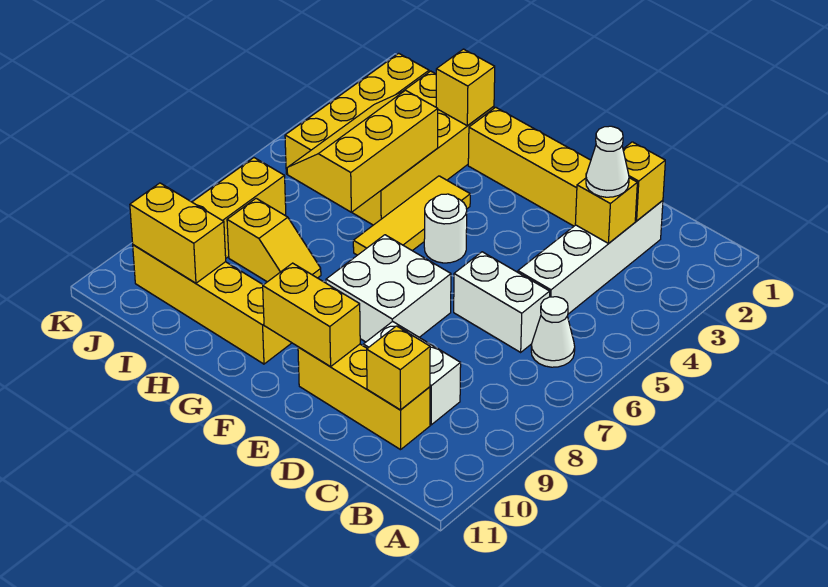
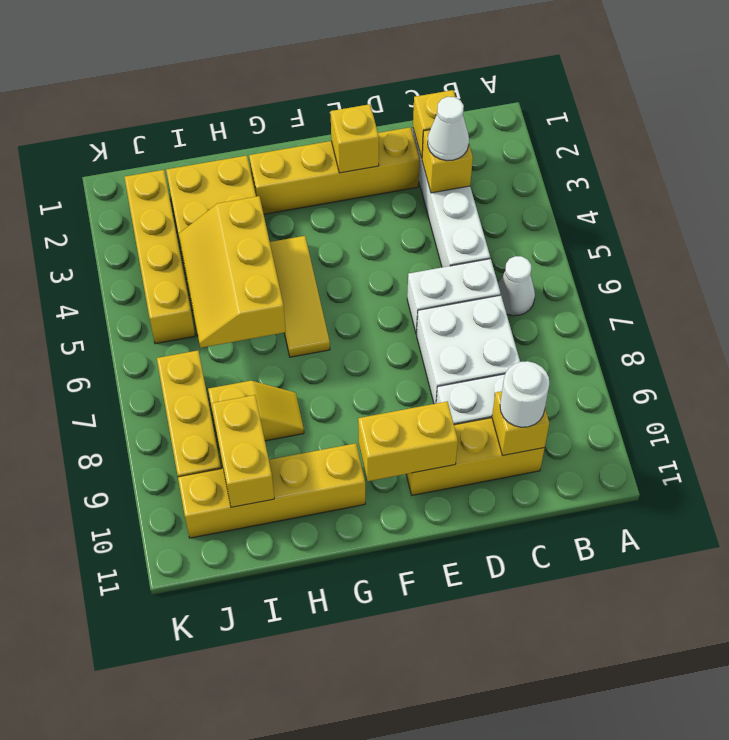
white brick E7:F8 level 1 -> white brick C7:D8 level 1
white round brick F5 level 1 -> white round brick C10 level 3
yellow brick H2 level 2 -> yellow brick E2 level 2
yellow brick I10:J10 level 2 -> yellow brick I9:I10 level 2

